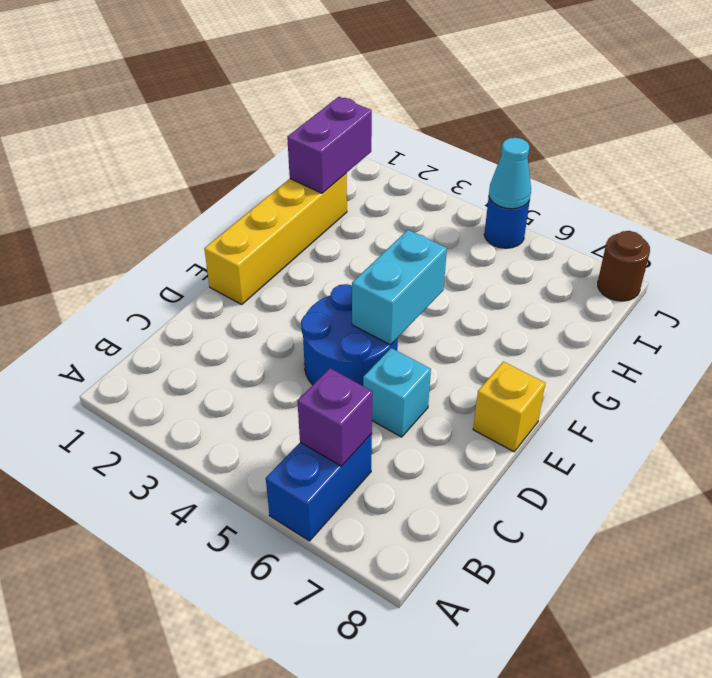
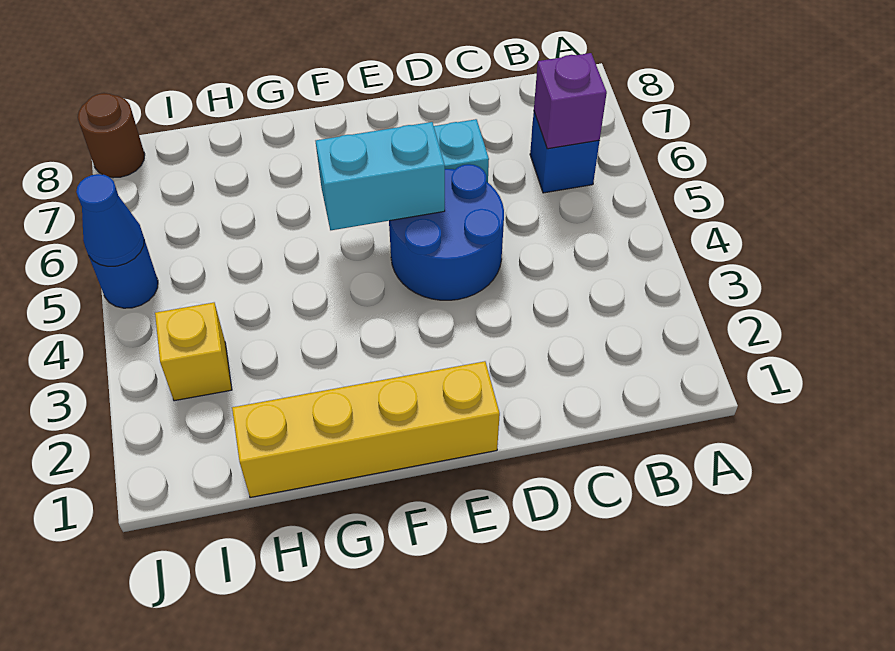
blue brick A6:B6 level 1 -> blue brick B6 level 1
yellow brick E8 level 1 -> yellow brick I3 level 1
purple brick H1:I1 level 2 -> none
cyan cone J5 level 2 -> blue cone J5 level 2

